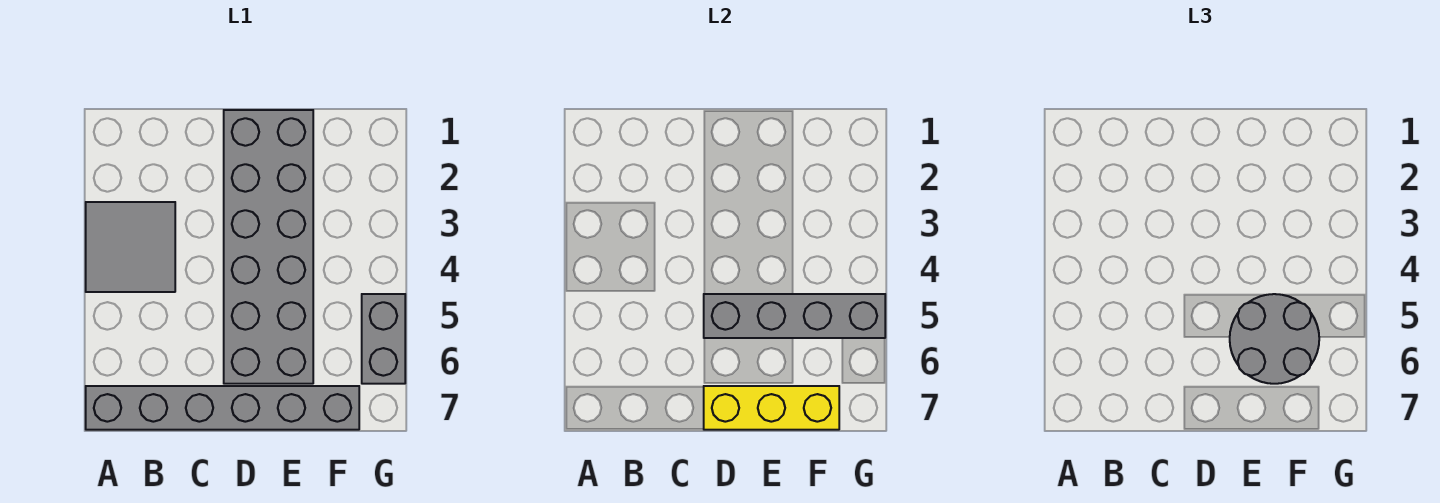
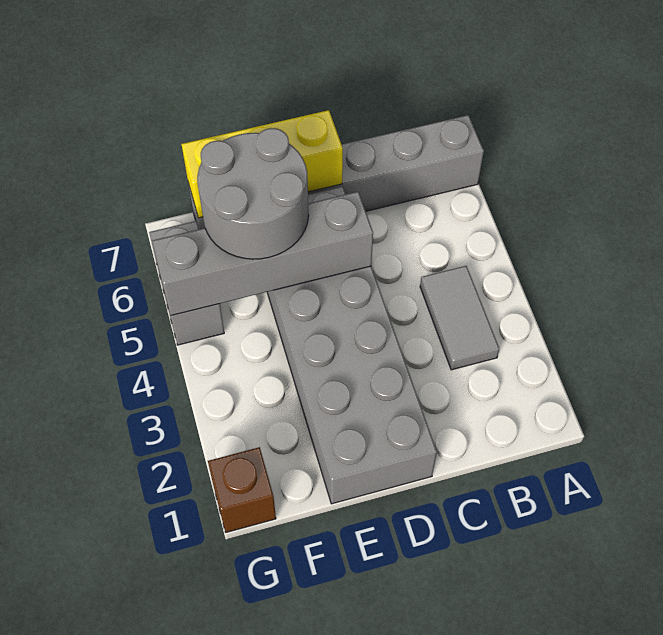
grey tile A3:B4 level 1 -> grey tile B3:B4 level 1
none -> brown brick G1 level 1

